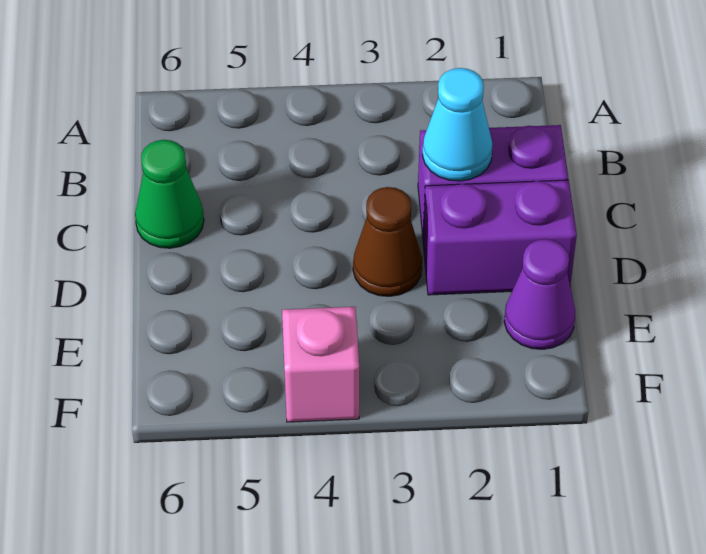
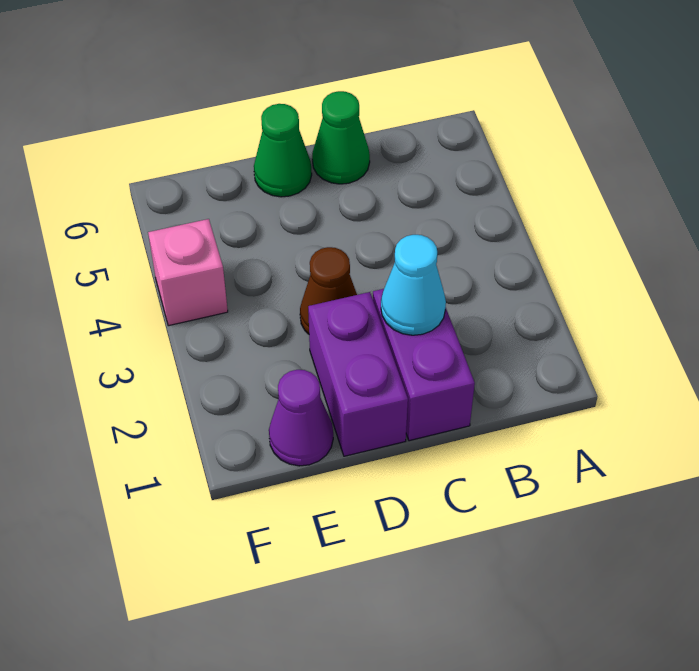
none -> green cone D6 level 1

